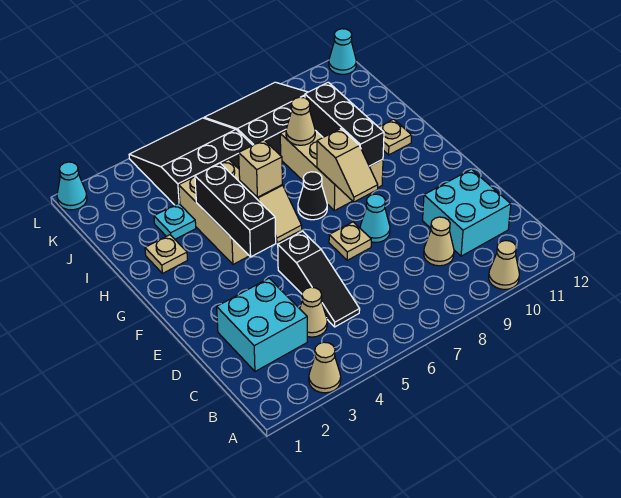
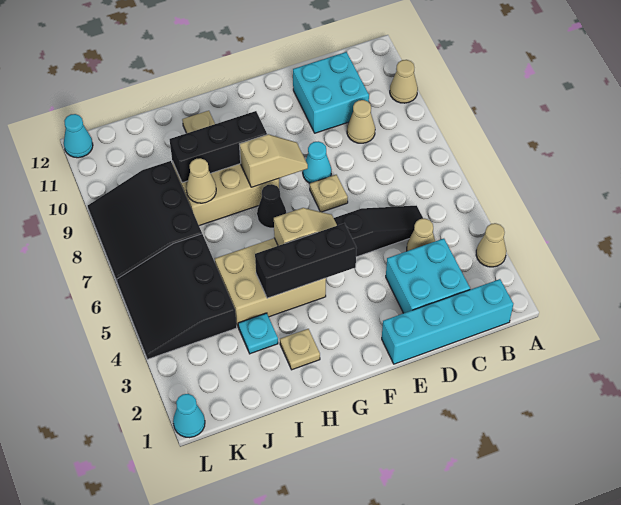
none -> cyan brick B1:E1 level 1
tan brick G5 level 3 -> none

